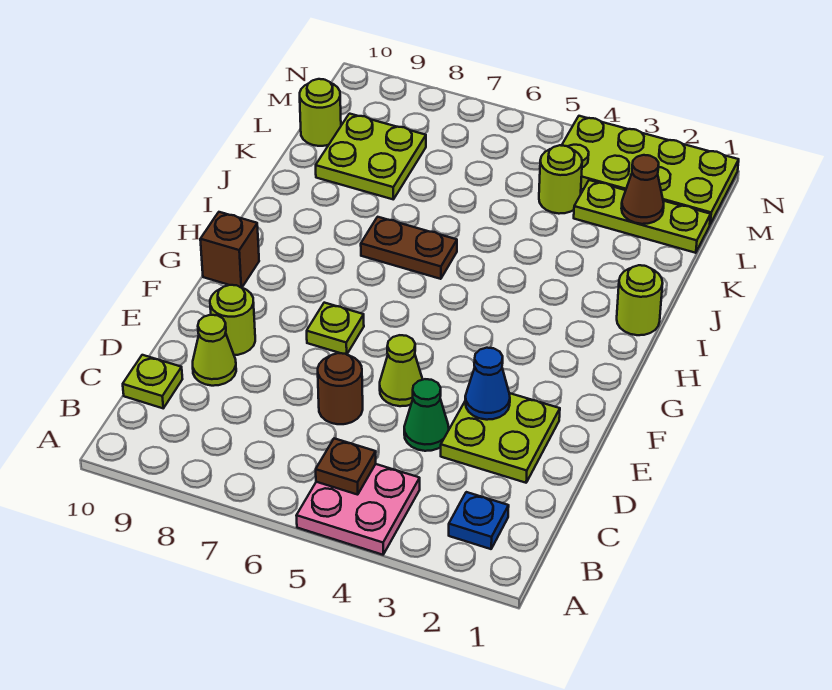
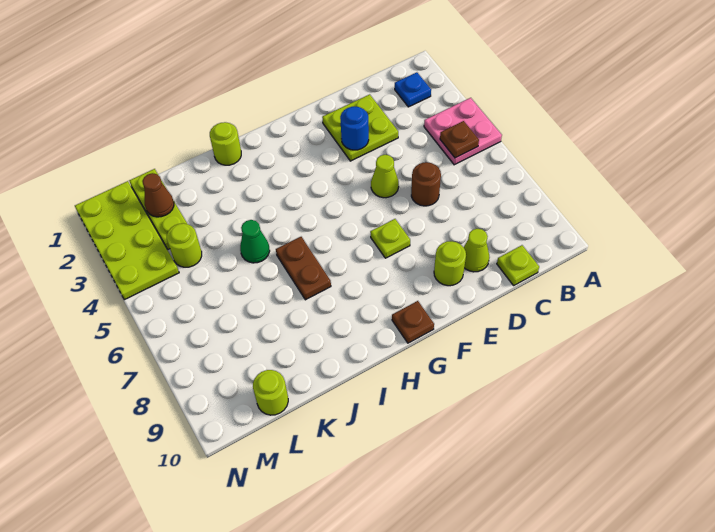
green cone D4 level 1 -> green cone J5 level 1
blue cone E3 level 2 -> blue round brick E3 level 2
brown brick G10 level 1 -> brown plate G10 level 1
lime plate K8:L9 level 1 -> none

